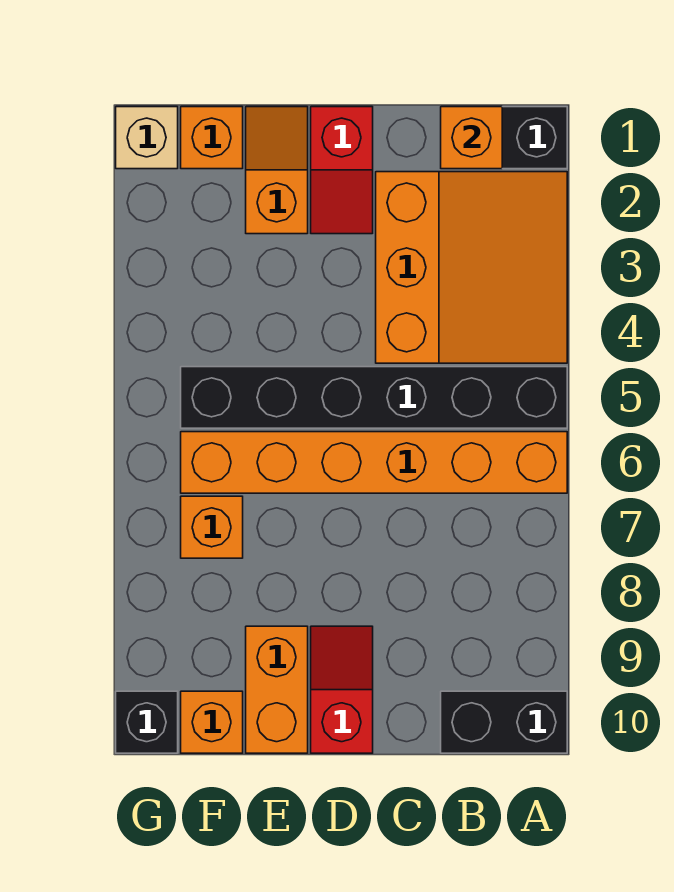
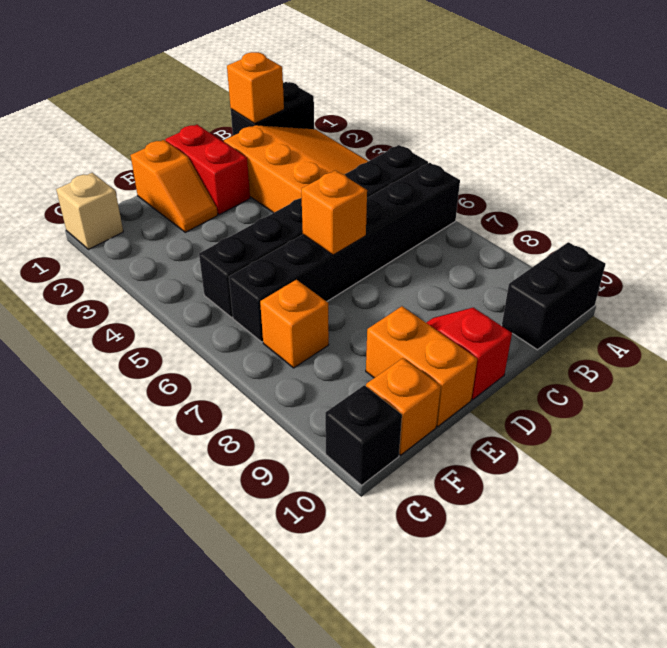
orange brick A6:F6 level 1 -> black brick A6:F6 level 1
red slope D1:D2 level 1 top 1 -> red brick D1:D2 level 1
orange slope E1:E2 level 1 top 2 -> orange slope E1:E2 level 1 top 1
orange brick F1 level 1 -> orange brick D6 level 2

